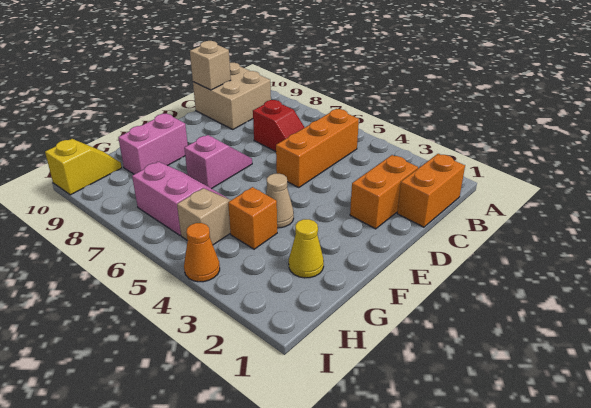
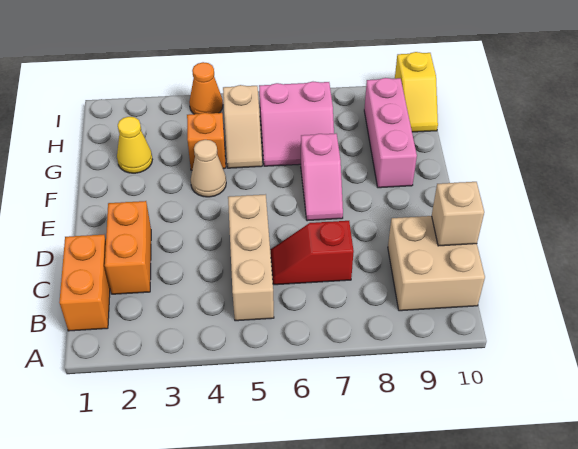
orange brick B5:D5 level 1 -> tan brick B5:D5 level 1
pink brick F9:G9 level 1 -> pink brick F9:H9 level 1

